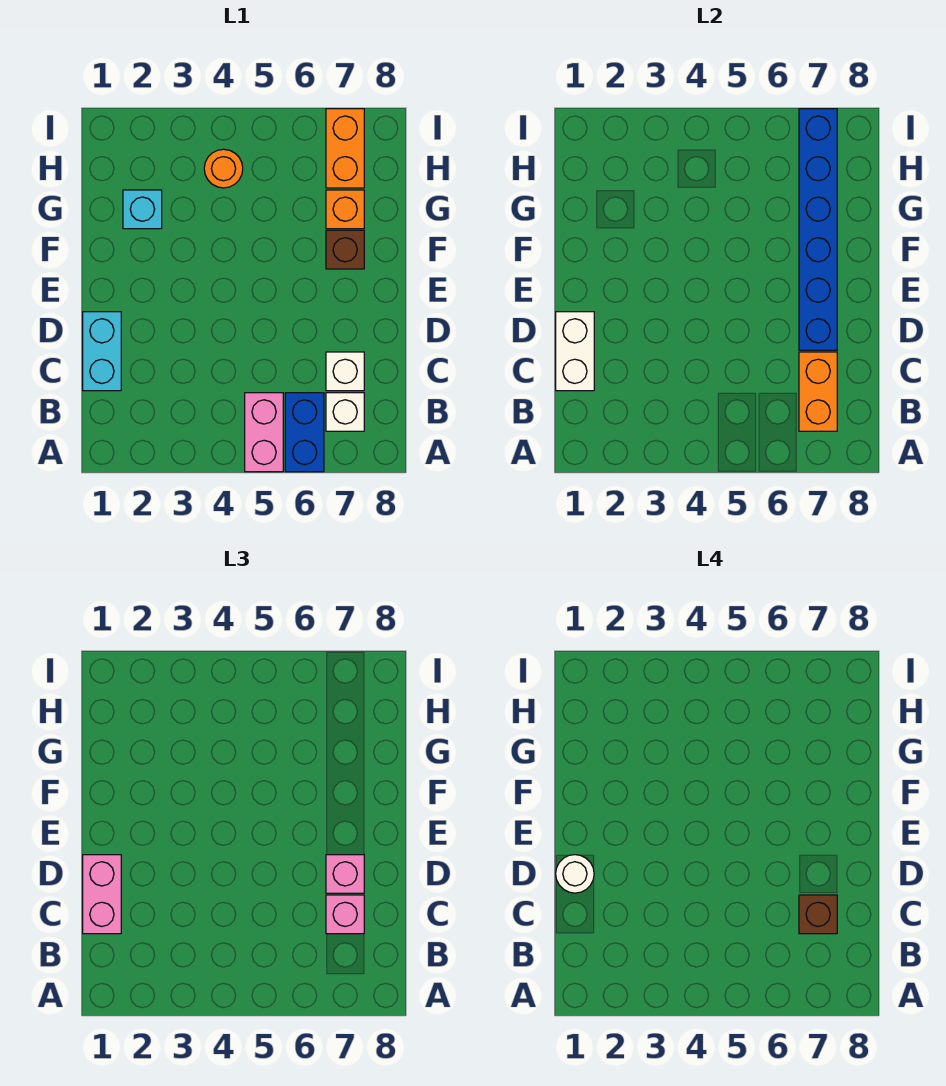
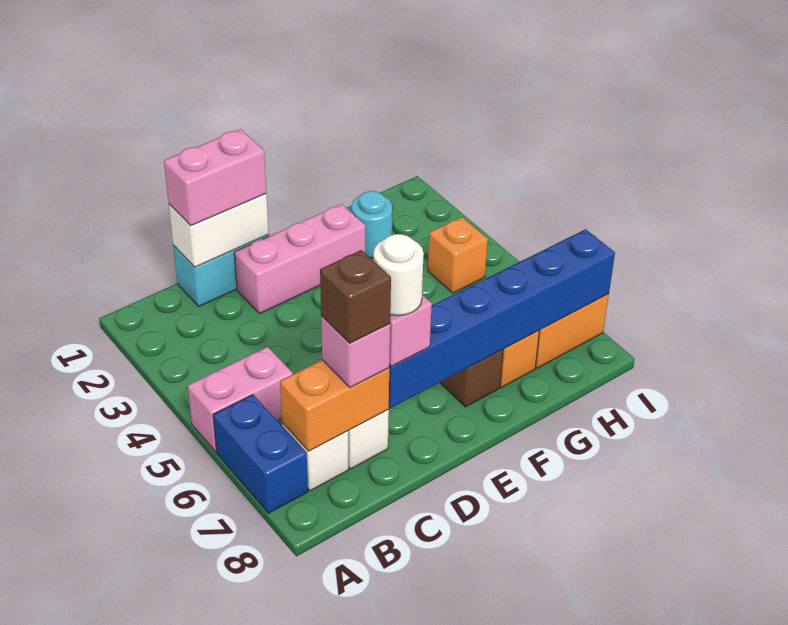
blue brick A6:B6 level 1 -> blue brick A6:A7 level 1
white round brick D1 level 4 -> white round brick D7 level 4
none -> pink brick D2:F2 level 1
cyan brick G2 level 1 -> cyan round brick G2 level 1
orange round brick H4 level 1 -> orange brick H4 level 1

